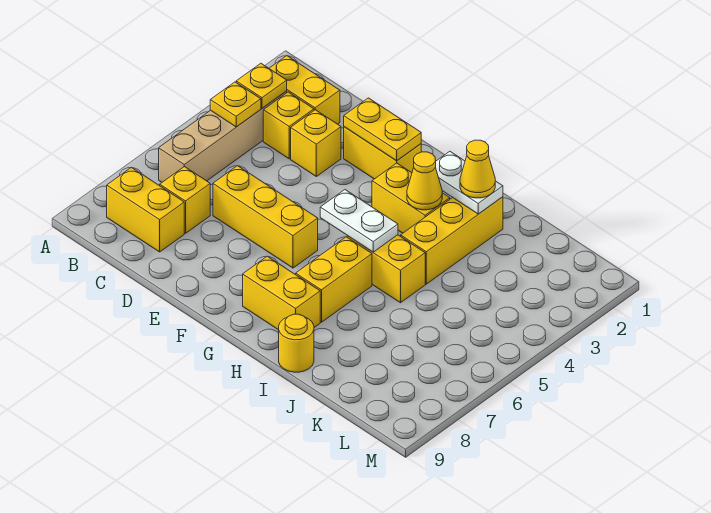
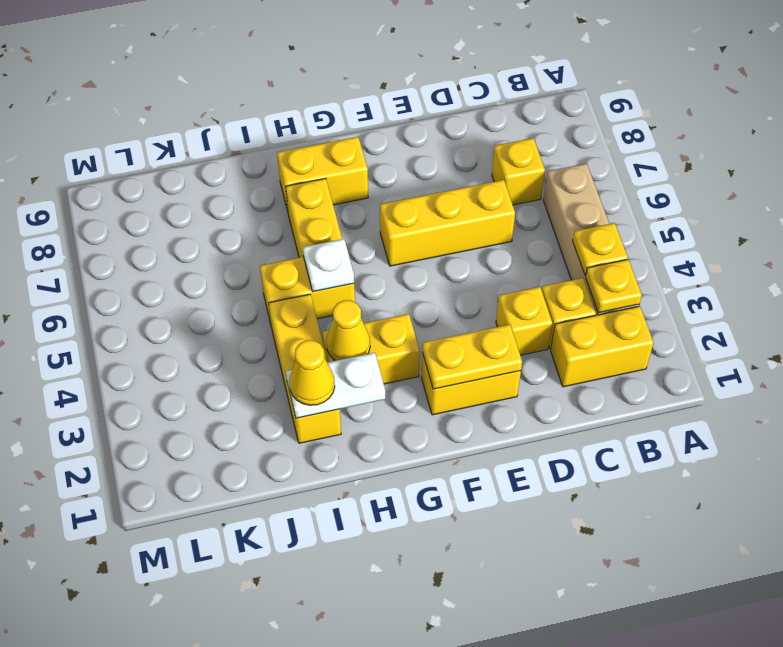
yellow brick B8:C8 level 1 -> none
white plate G5:H5 level 2 -> white plate H5 level 2
yellow round brick I9 level 1 -> none

